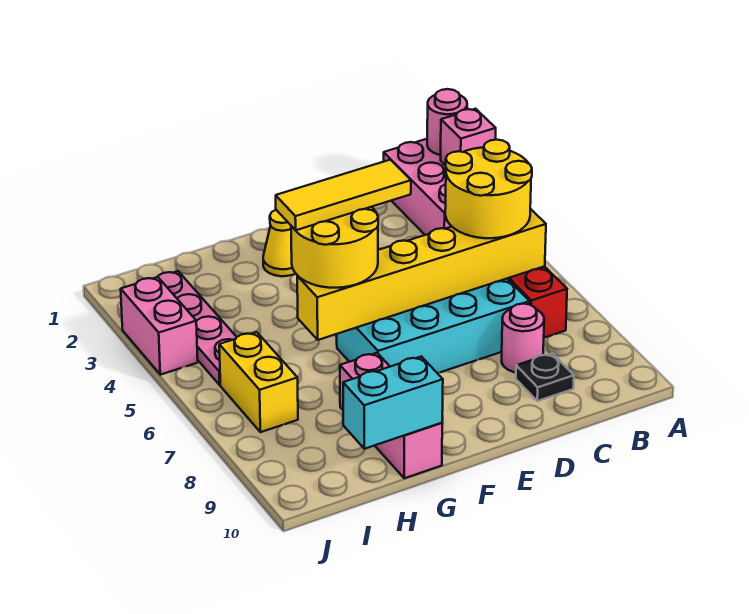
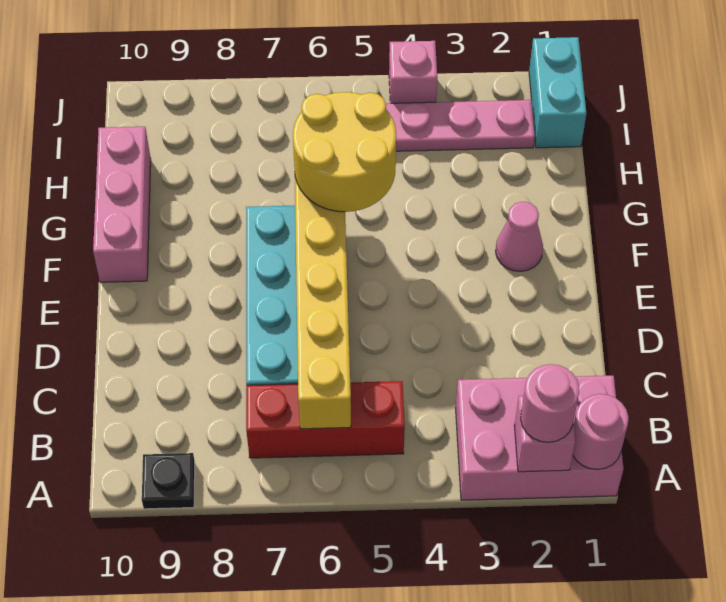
yellow round brick B5:C6 level 3 -> none
pink round brick C8 level 1 -> pink round brick A2 level 3
black plate C9 level 1 -> black plate A9 level 1
yellow tile E5:G5 level 4 -> none
yellow cone F2 level 1 -> pink cone F2 level 1
pink brick G8:G10 level 1 -> pink brick F10:H10 level 1
cyan brick G10:H10 level 2 -> cyan brick I1:J1 level 1
yellow brick I6:I7 level 1 -> none
pink brick J3:J4 level 1 -> pink brick J4 level 1

